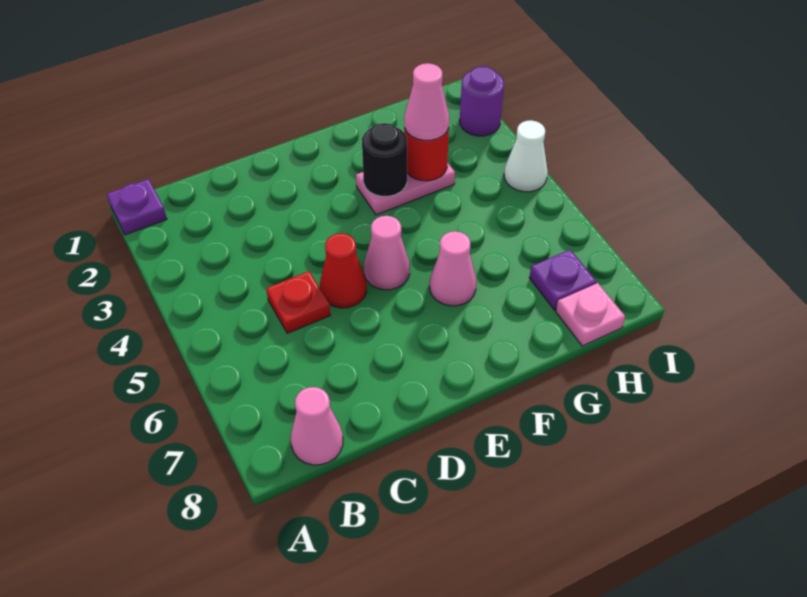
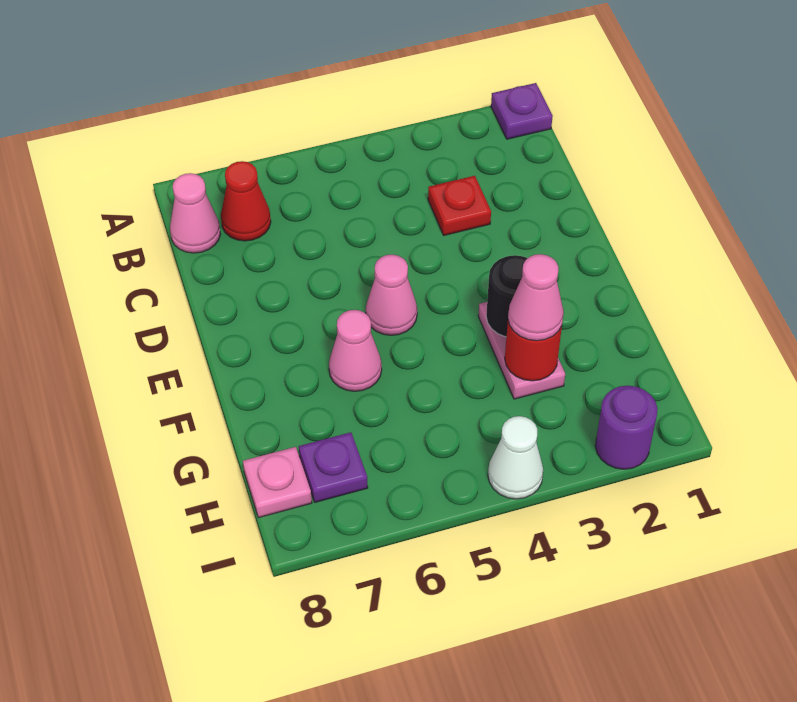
red plate C5 level 1 -> red plate C3 level 1
red cone D5 level 1 -> red cone B7 level 1

